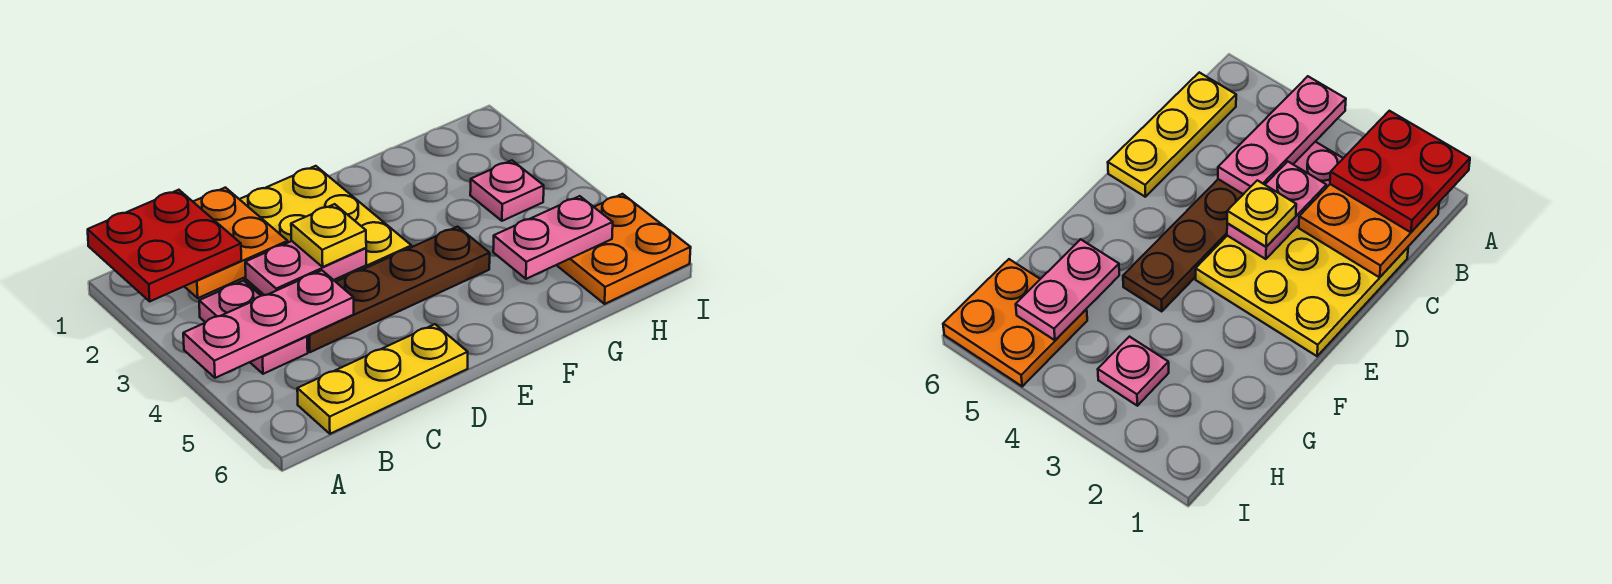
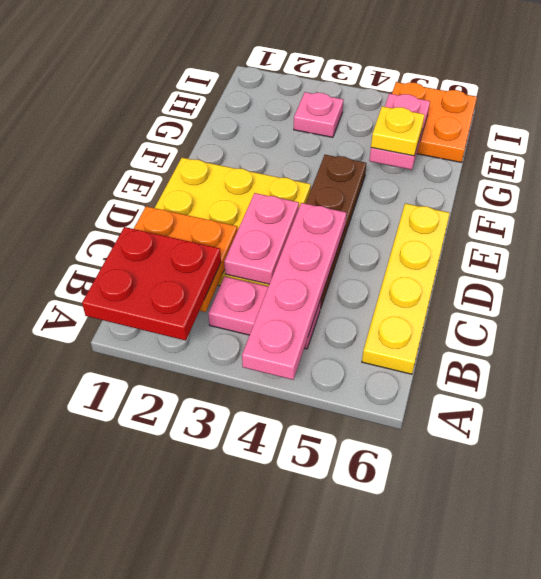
pink plate A4:C4 level 2 -> pink plate A4:D4 level 2
yellow plate B6:D6 level 1 -> yellow plate B6:E6 level 1
yellow plate D3 level 3 -> yellow plate G5 level 3

